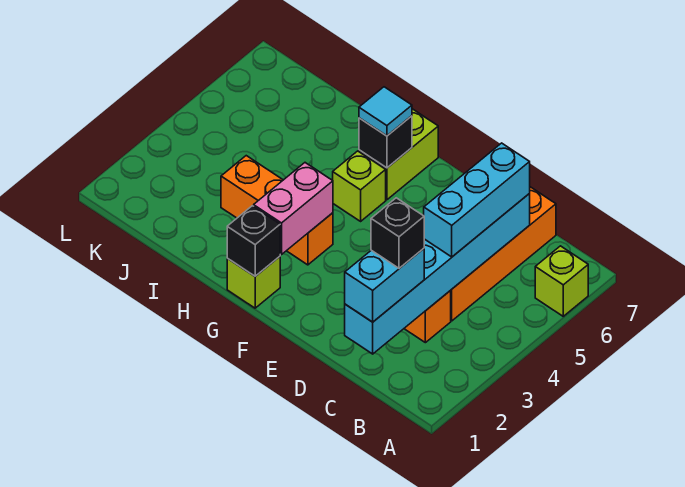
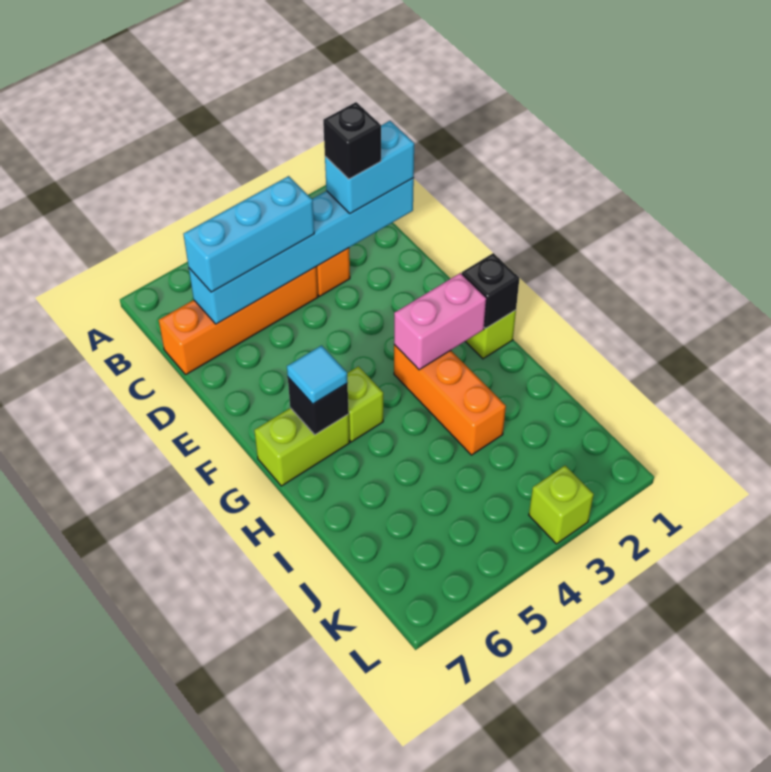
lime brick A6 level 1 -> lime brick L3 level 1

